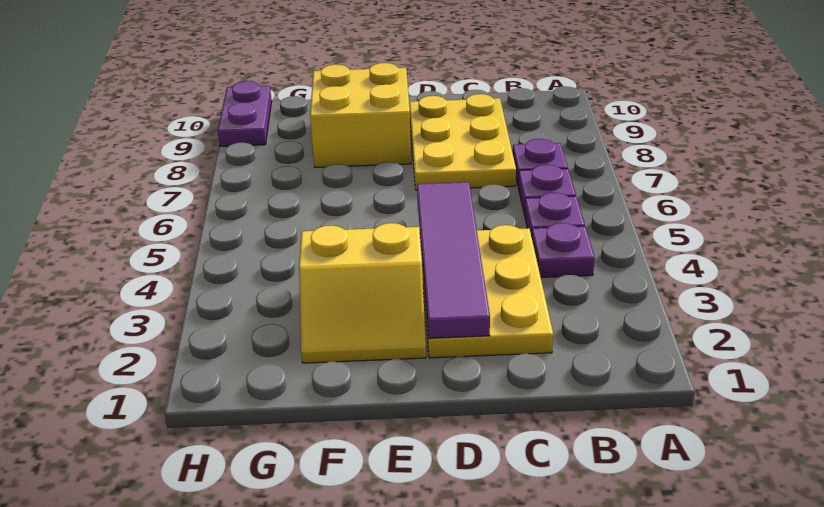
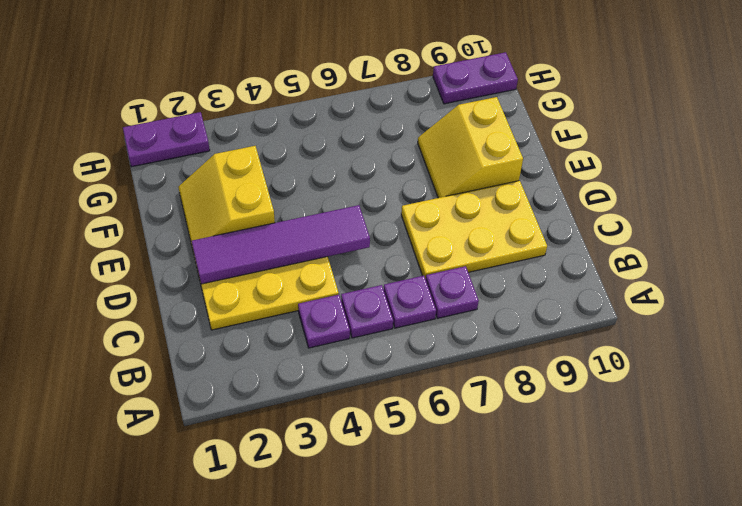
yellow brick E8:F9 level 1 -> yellow slope E8:F9 level 1 top 9
none -> purple plate H1:H2 level 1

